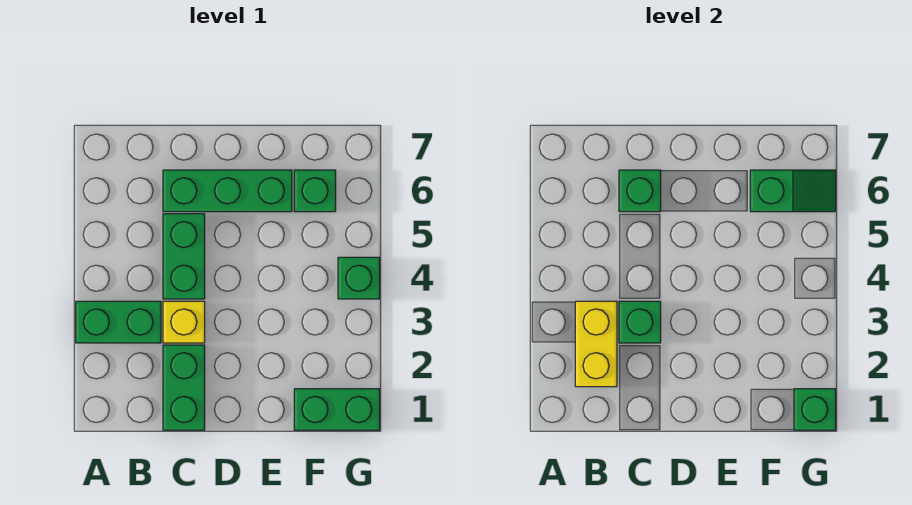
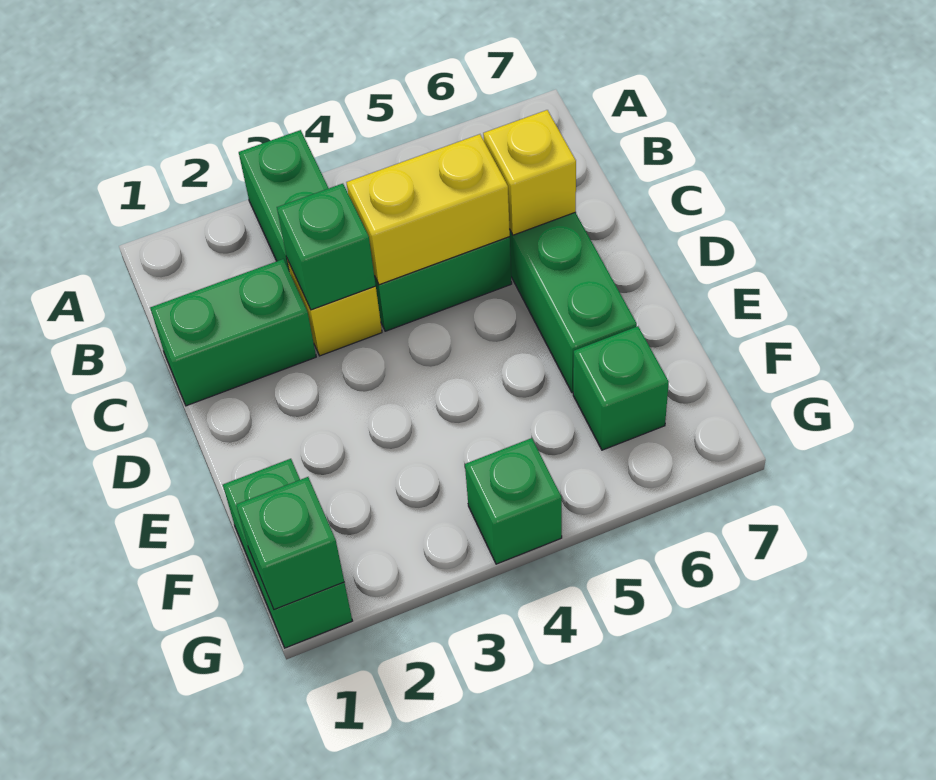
yellow brick B2:B3 level 2 -> yellow brick C4:C5 level 2
green brick C6 level 2 -> yellow brick C6 level 2
green slope F6:G6 level 2 top F -> none

